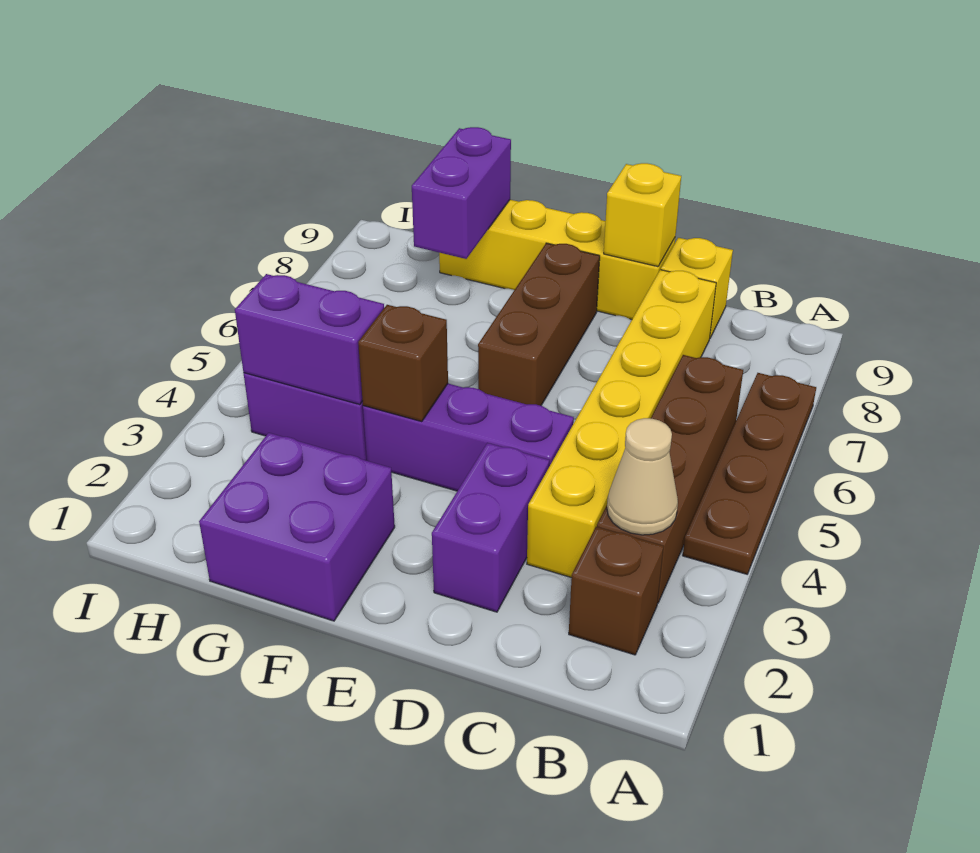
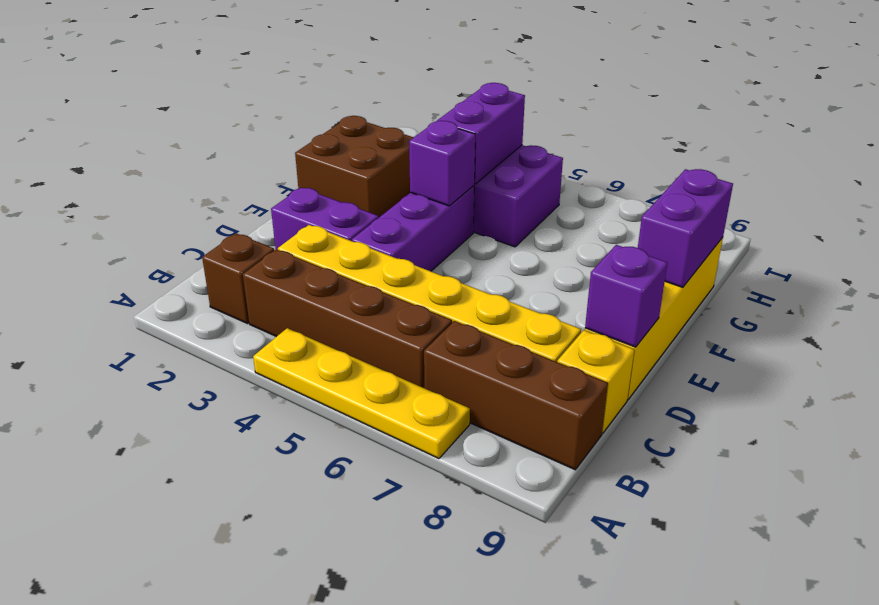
brown plate A4:A7 level 1 -> yellow plate A4:A7 level 1
tan cone B3 level 2 -> none
yellow brick D9 level 2 -> purple brick D9 level 2
brown brick E6:E8 level 1 -> brown brick B7:B9 level 1
purple brick F1:G2 level 1 -> brown brick F1:G2 level 1
brown brick F4 level 2 -> purple brick F4 level 2
purple brick G8:G9 level 2 -> purple brick F9:G9 level 2

